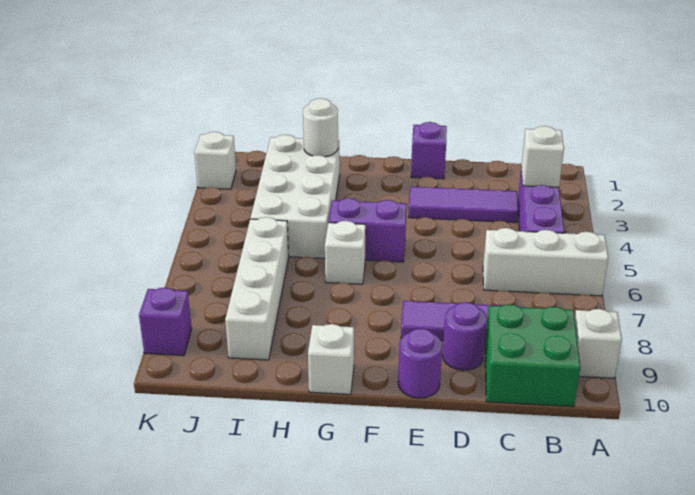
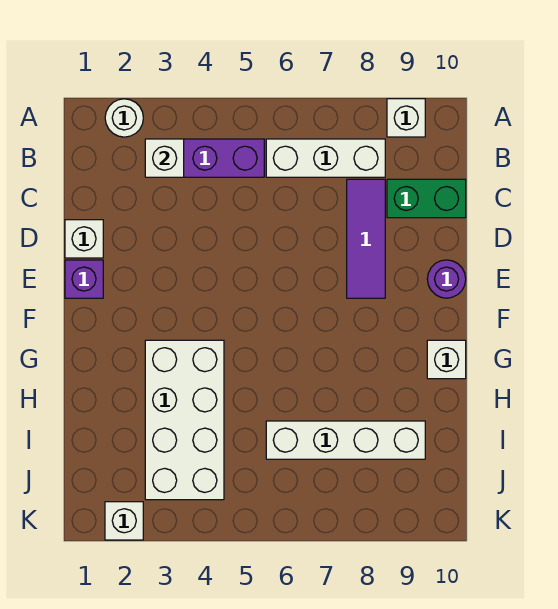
white brick A6:C6 level 1 -> white brick B6:B8 level 1
green brick B9:C10 level 1 -> green brick C9:C10 level 1
purple tile C3:E3 level 1 -> none
purple round brick D9 level 1 -> none
purple brick F5:G5 level 1 -> none
white brick G6 level 1 -> white brick D1 level 1
white brick H2:I5 level 1 -> white brick G3:J4 level 1
white round brick H2 level 2 -> white round brick A2 level 1
purple brick K9 level 1 -> none

